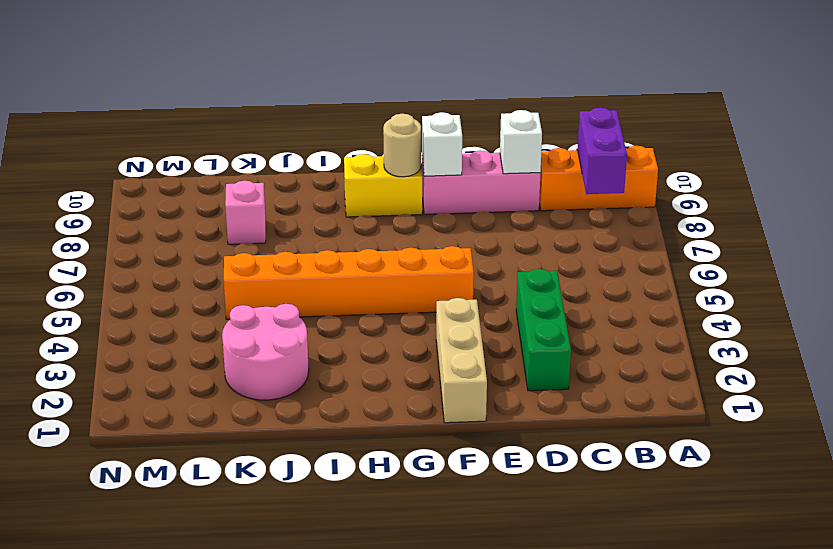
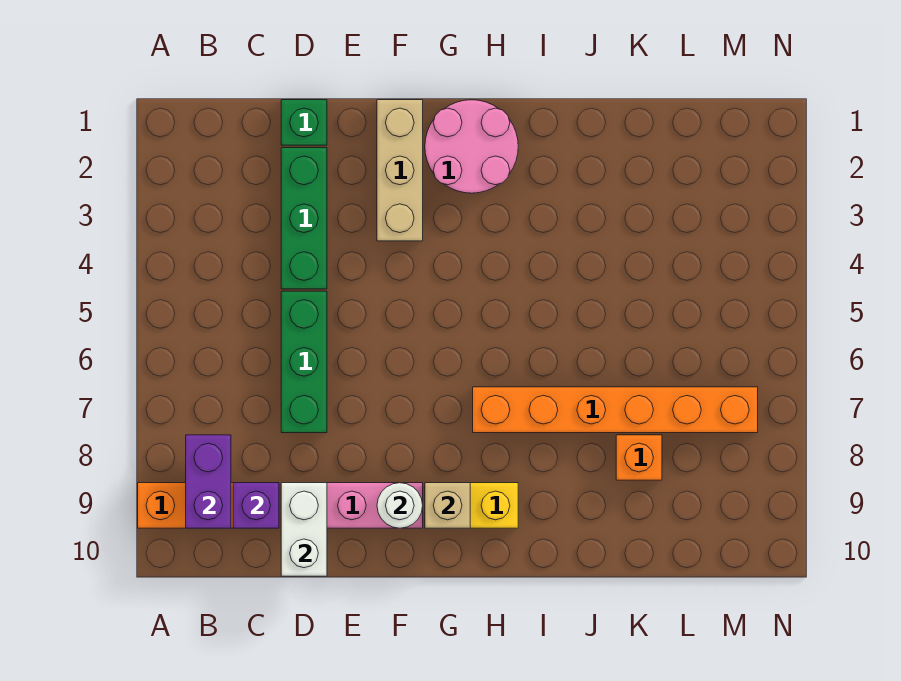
none -> purple brick C9 level 2
none -> green brick D1 level 1
none -> green brick D5:D7 level 1
white brick D9 level 2 -> white brick D9:D10 level 2
orange brick F5:K5 level 1 -> orange brick H7:M7 level 1
white brick F9 level 2 -> white round brick F9 level 2
tan round brick G9 level 2 -> tan brick G9 level 2
pink round brick J2:K3 level 1 -> pink round brick G1:H2 level 1
pink brick K8 level 1 -> orange brick K8 level 1

